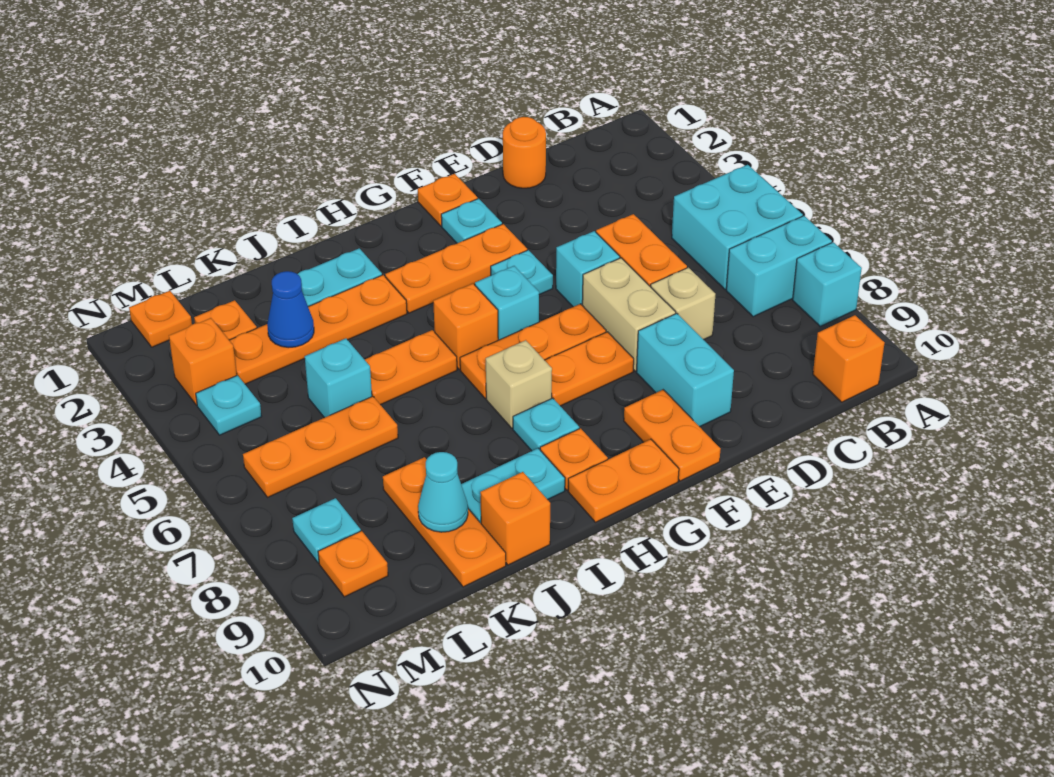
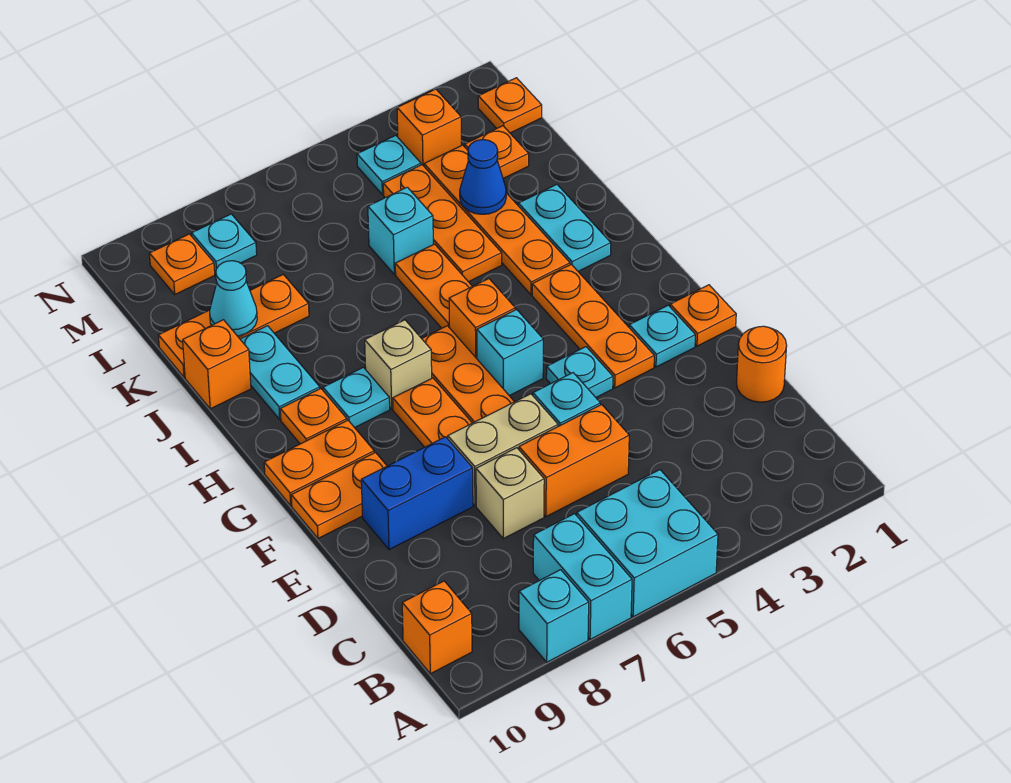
cyan brick E8:E9 level 1 -> blue brick E8:E9 level 1
orange plate G10:H10 level 1 -> orange plate G9:G10 level 1
orange plate K6:M6 level 1 -> orange plate J4:L4 level 1

